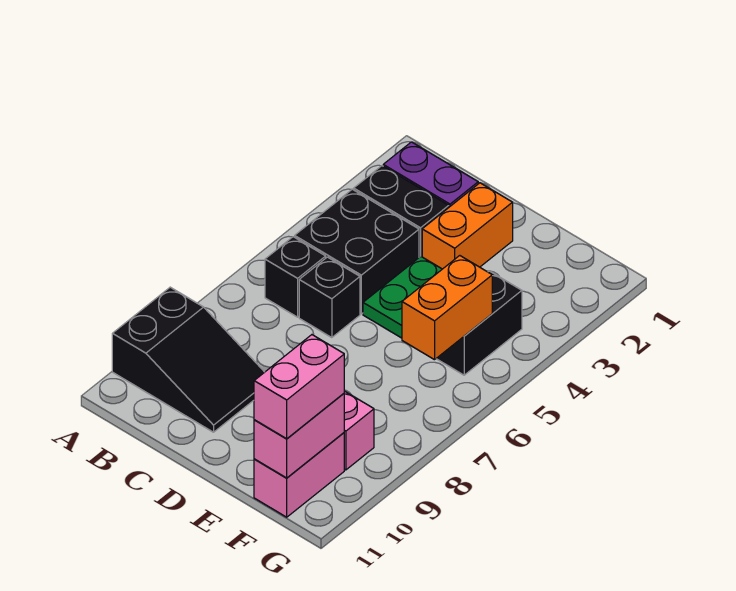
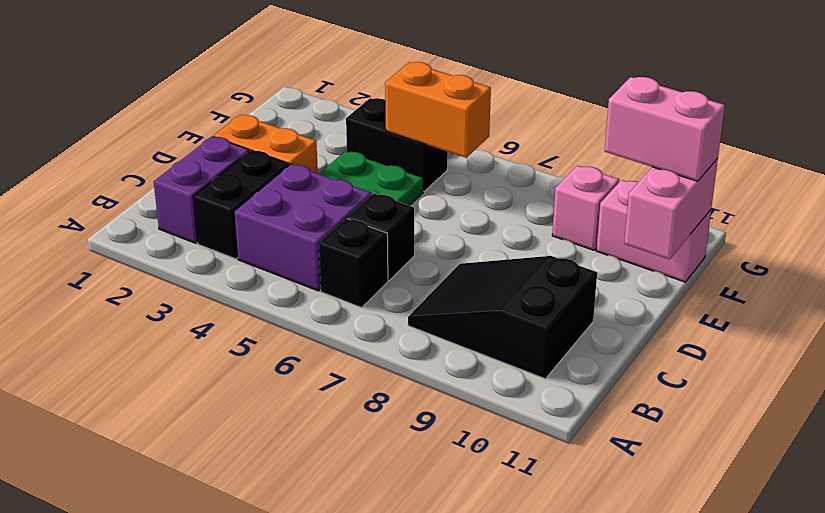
black slope A9:C10 level 1 top A -> black slope B8:C10 level 1 top 10
black brick B4:C5 level 1 -> purple brick B4:C5 level 1
pink brick F10:F11 level 2 -> pink brick E11:F11 level 2

